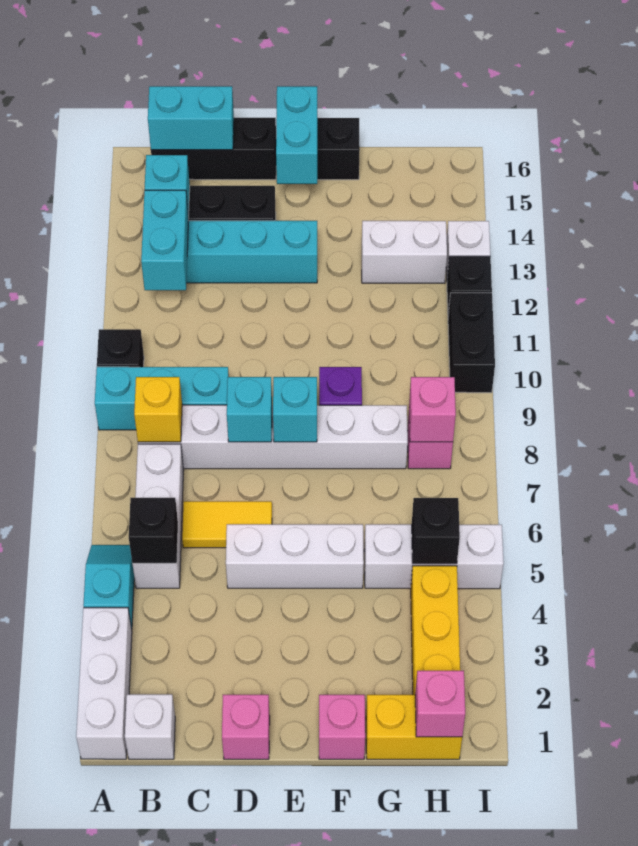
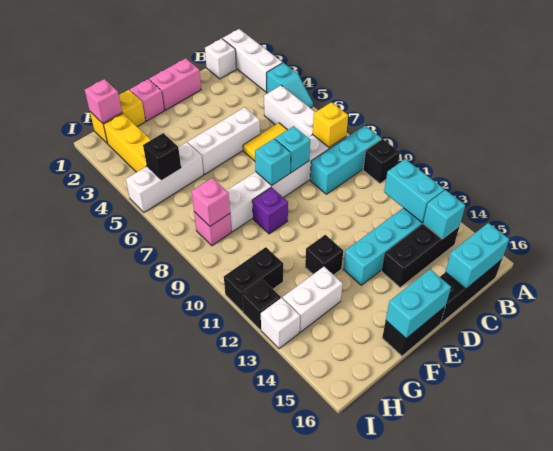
black brick B5 level 2 -> black brick F12 level 1
pink brick D1 level 1 -> pink brick D1:E1 level 1
cyan brick E15:E16 level 2 -> cyan brick E16:F16 level 2
black brick I10:I11 level 1 -> black brick H11:I11 level 1

